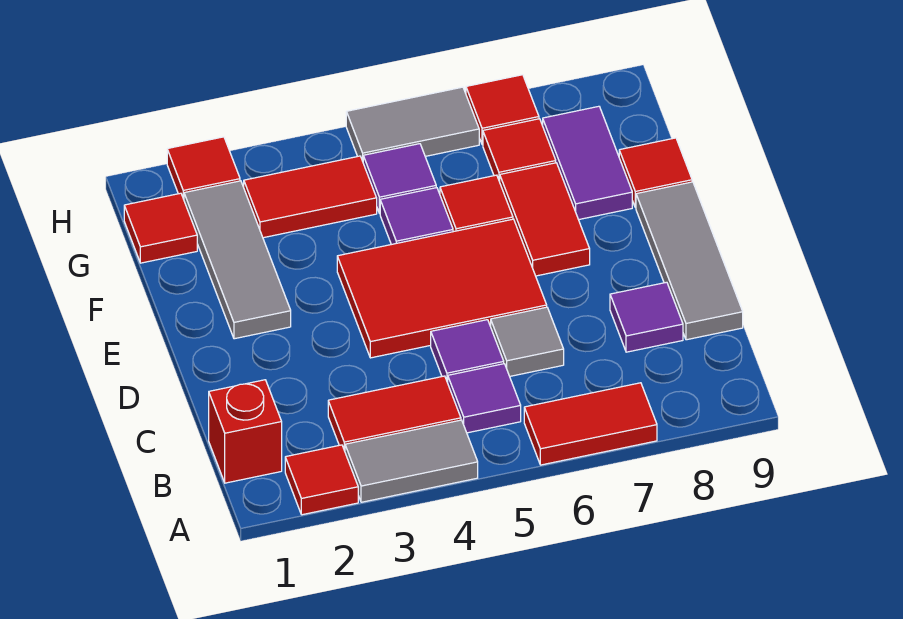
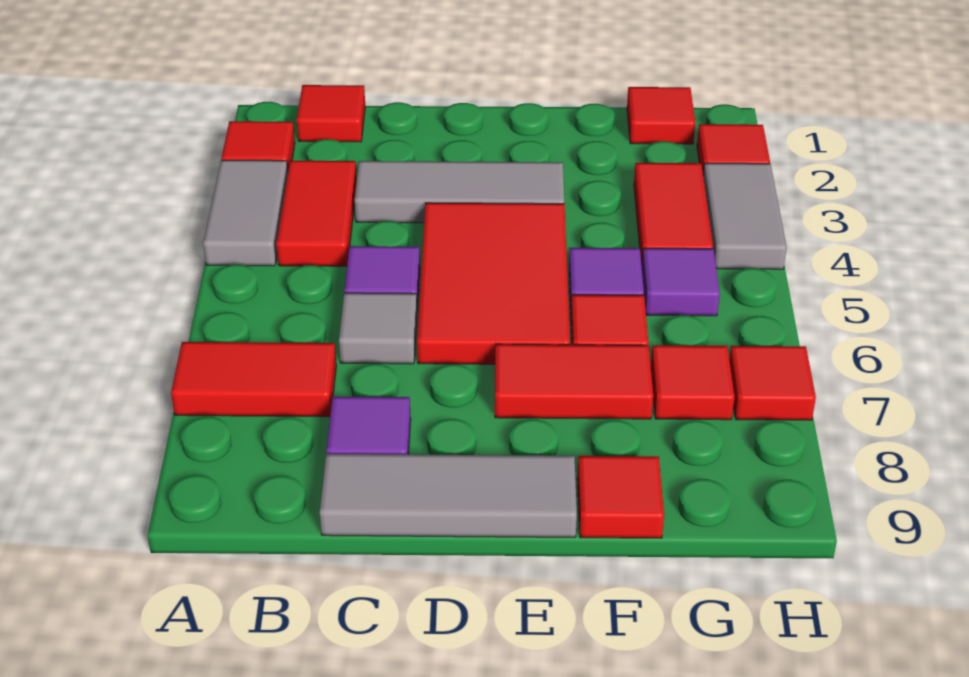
red tile A6:A7 level 1 -> red tile A7:B7 level 1
red brick B1 level 1 -> red tile B1 level 1
purple tile B5 level 1 -> none
grey tile E2:G2 level 1 -> grey tile C3:E3 level 1
purple tile F8:G8 level 1 -> none
grey tile H5:H6 level 1 -> grey tile H3:H4 level 1

